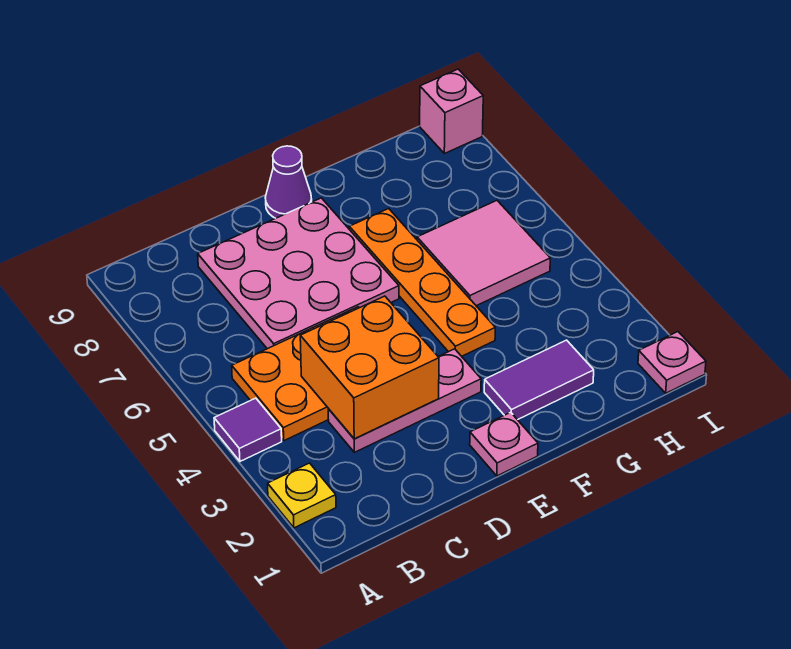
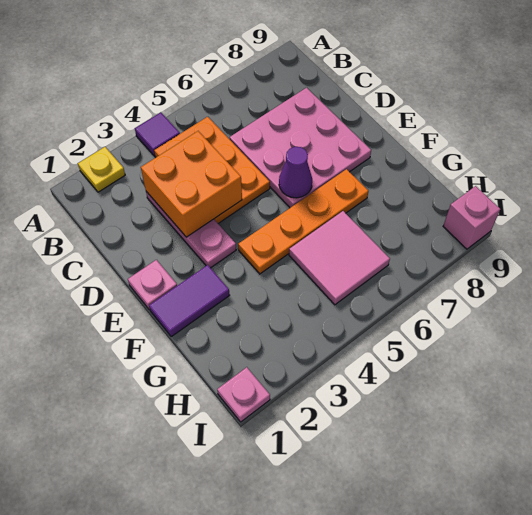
purple cone E9 level 1 -> purple cone E6 level 2
purple tile F2:G2 level 1 -> purple tile F1:F2 level 1

